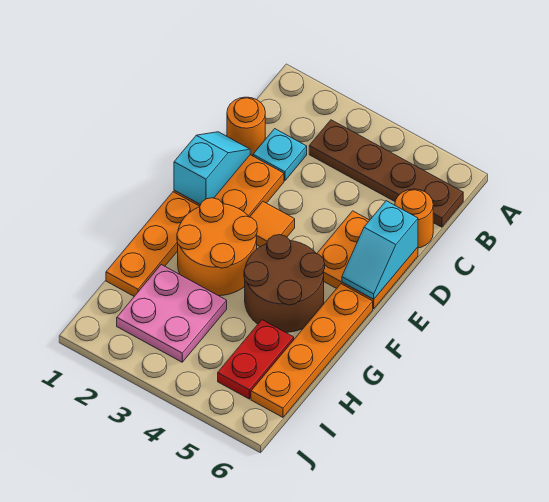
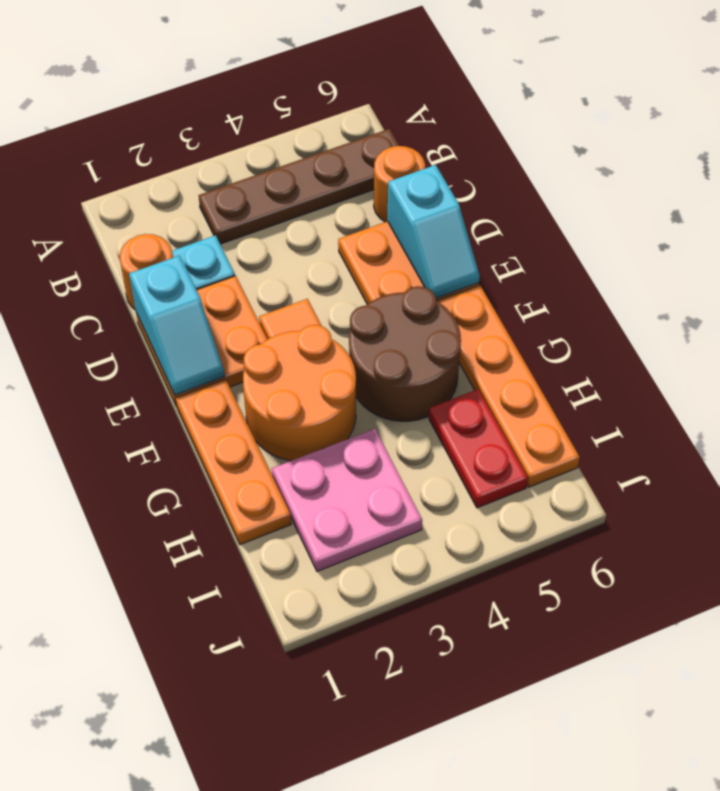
cyan slope D1:E1 level 2 top E -> cyan slope D1:E1 level 2 top D

